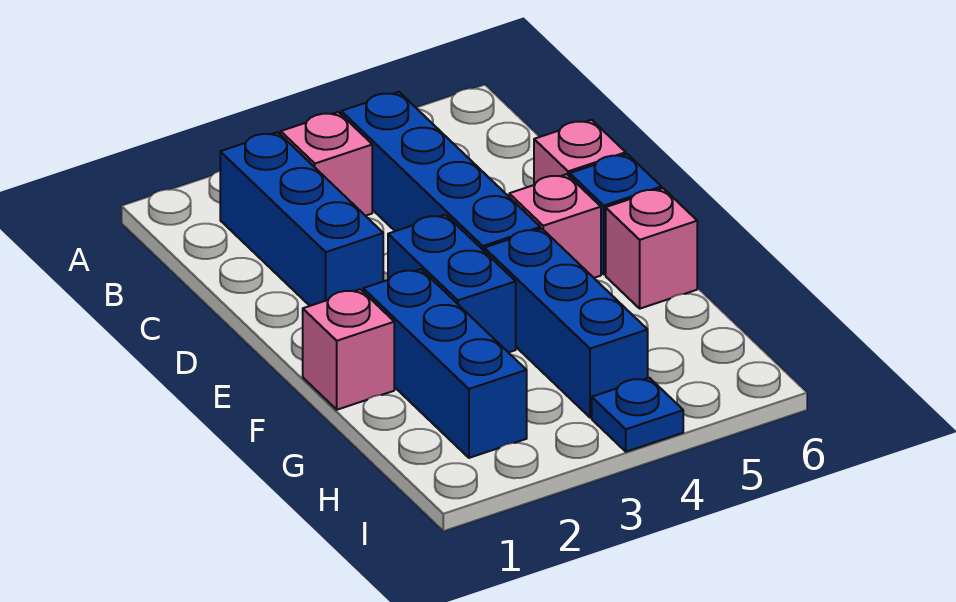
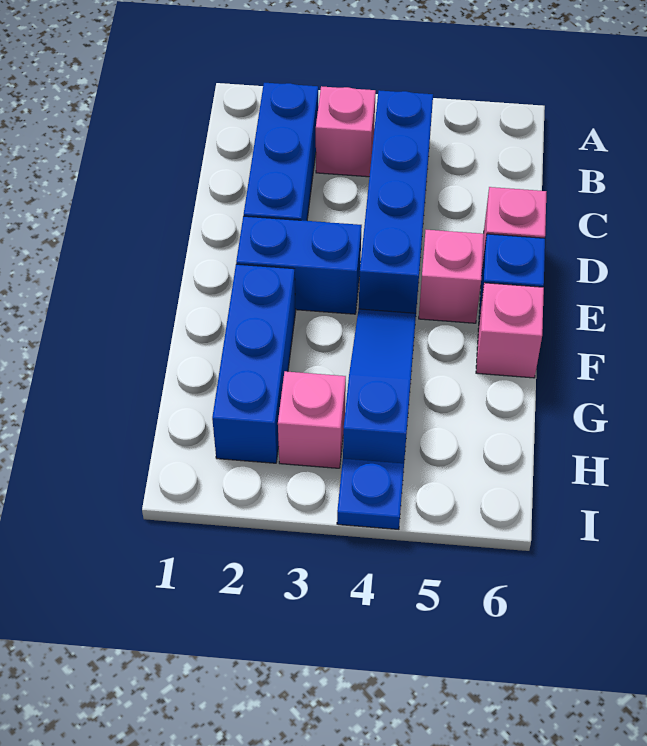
blue brick E3:F3 level 1 -> blue brick E2:E3 level 1
pink brick F1 level 1 -> pink brick H3 level 1
blue brick F4:H4 level 1 -> blue slope F4:H4 level 1 top H

